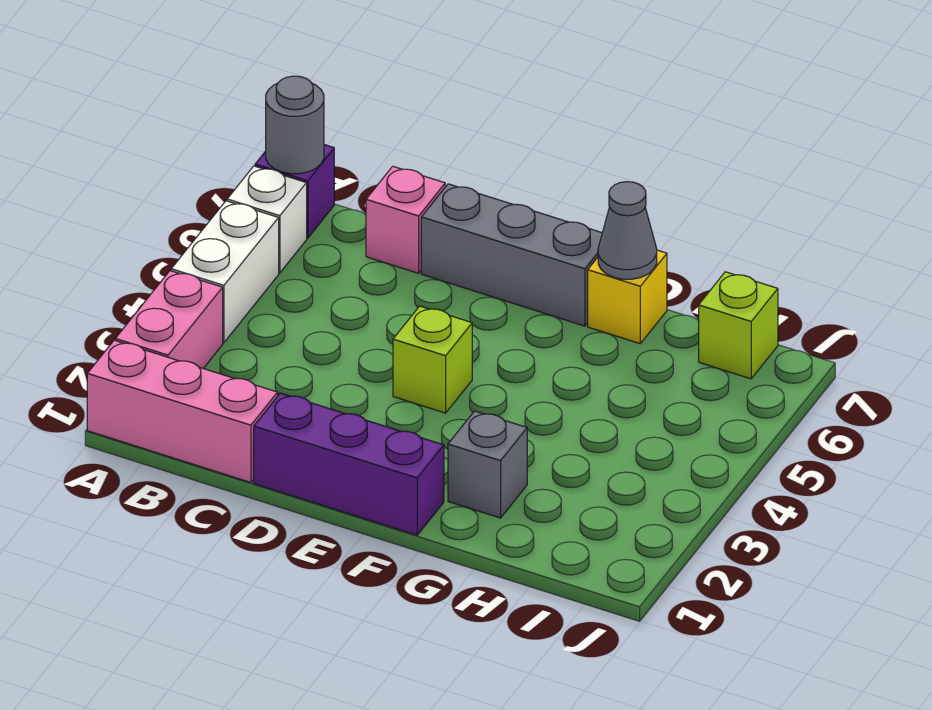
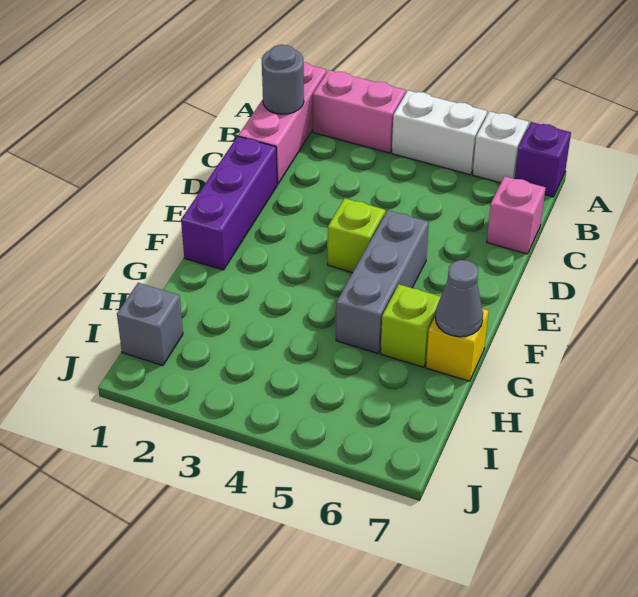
grey round brick A7 level 2 -> grey round brick B1 level 2
grey brick D7:F7 level 1 -> grey brick E5:G5 level 1
grey brick G2 level 1 -> grey brick I1 level 1
lime brick I7 level 1 -> lime brick G6 level 1

